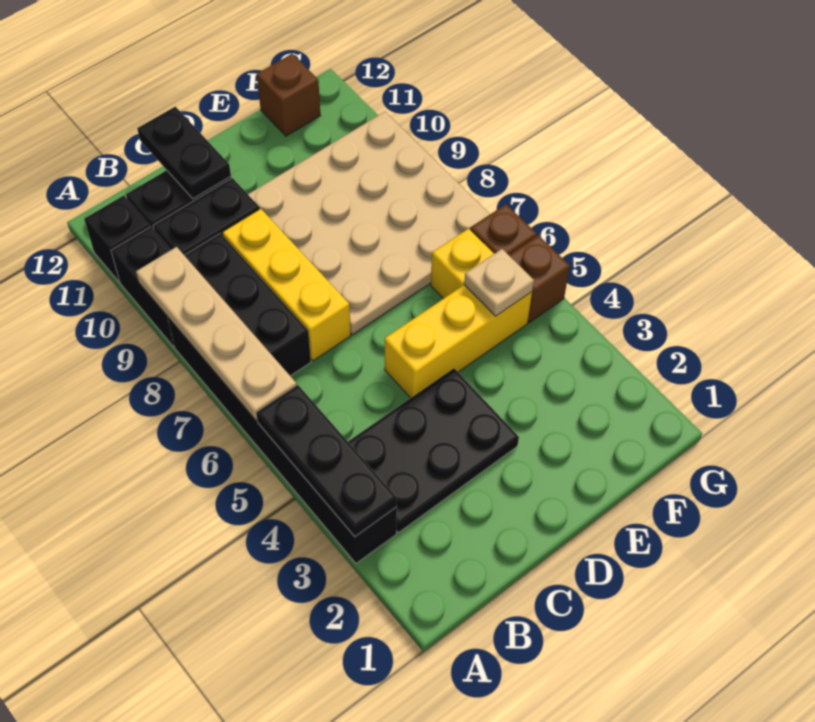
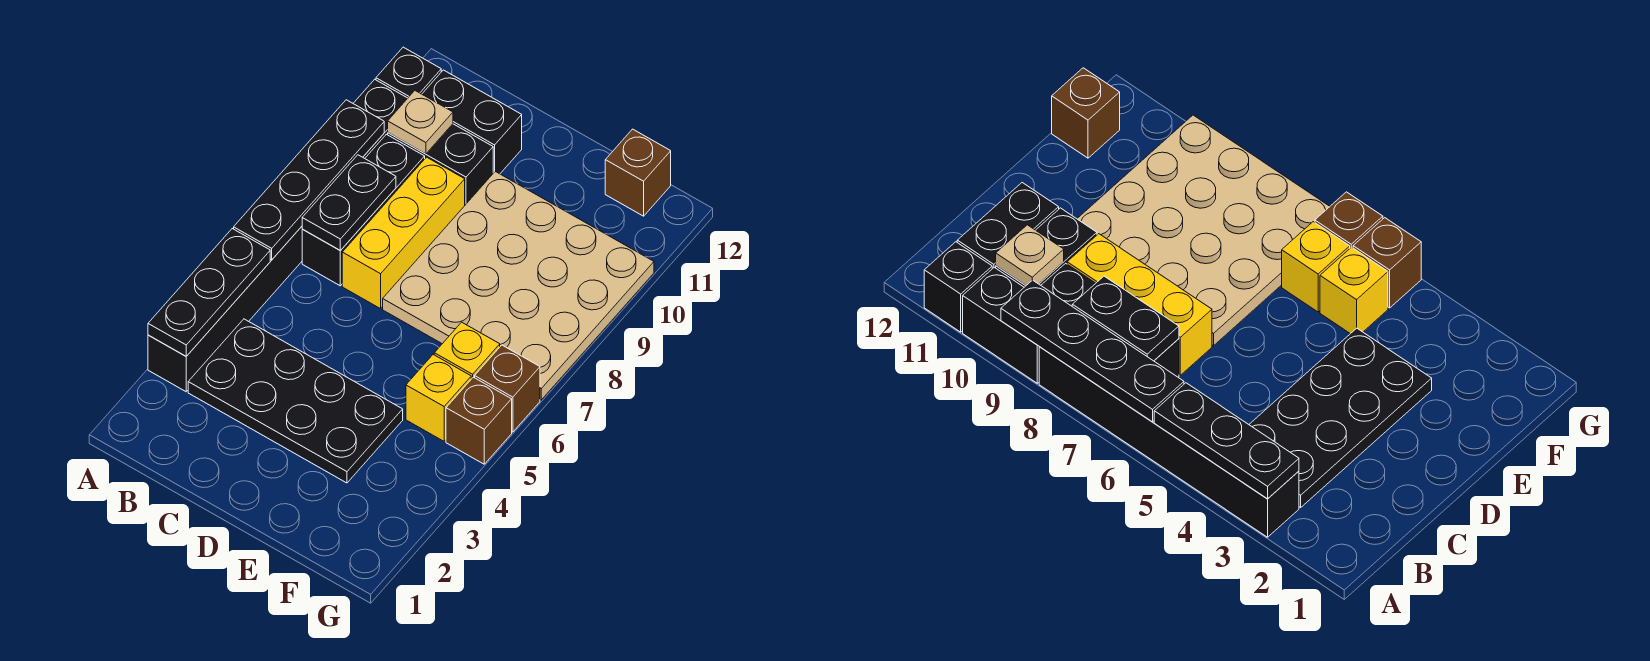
tan plate A6:A9 level 2 -> black plate A6:A9 level 2
black plate B3:D4 level 1 -> black plate B3:E4 level 1
black plate C11:C12 level 2 -> black plate B7:B8 level 2
yellow brick D5:F5 level 1 -> yellow brick F5 level 1
tan plate F5 level 2 -> tan plate B10 level 2

